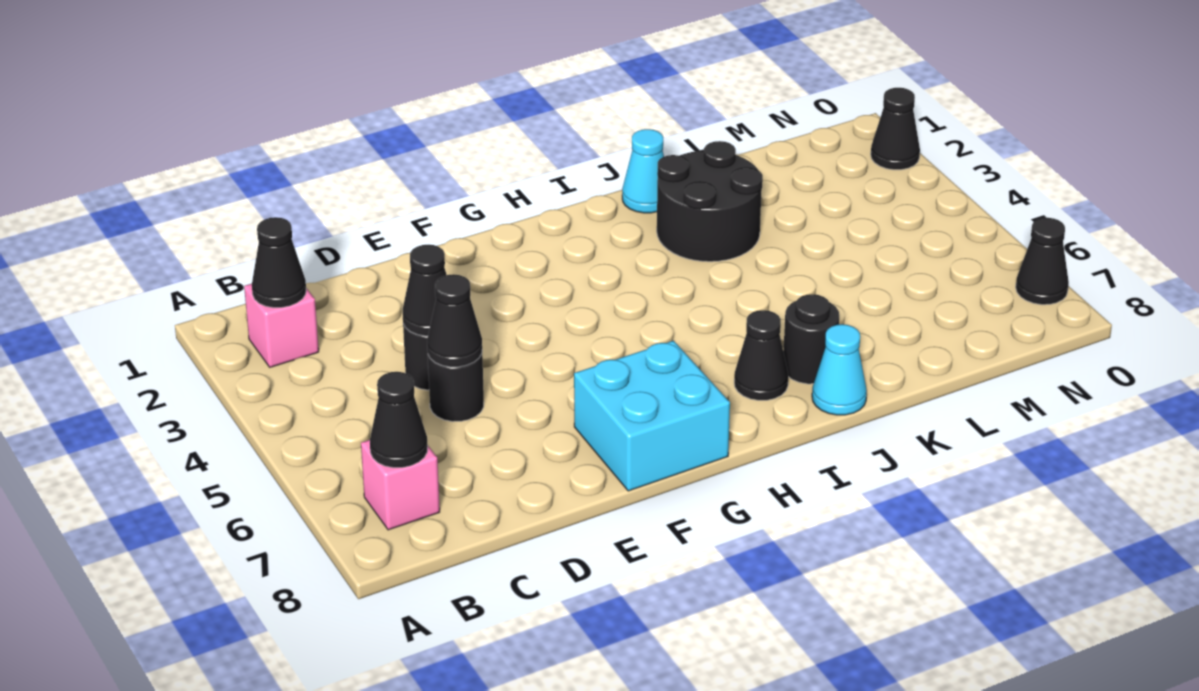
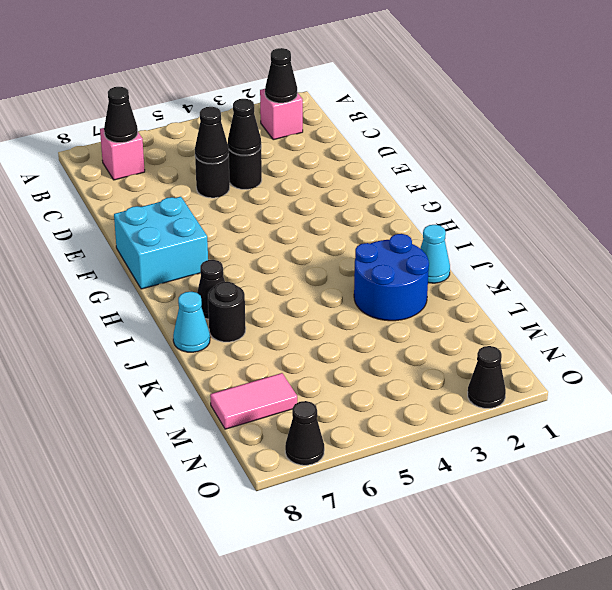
black round brick J2:K3 level 1 -> blue round brick J2:K3 level 1
none -> pink tile M7:M8 level 1

